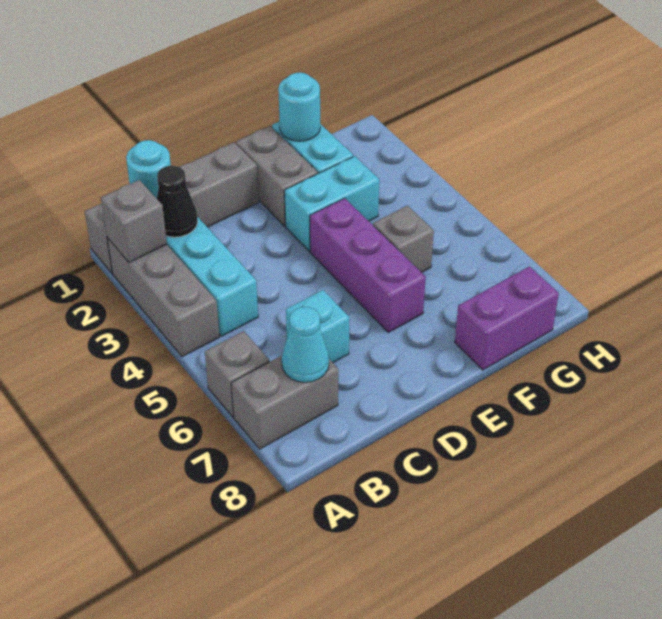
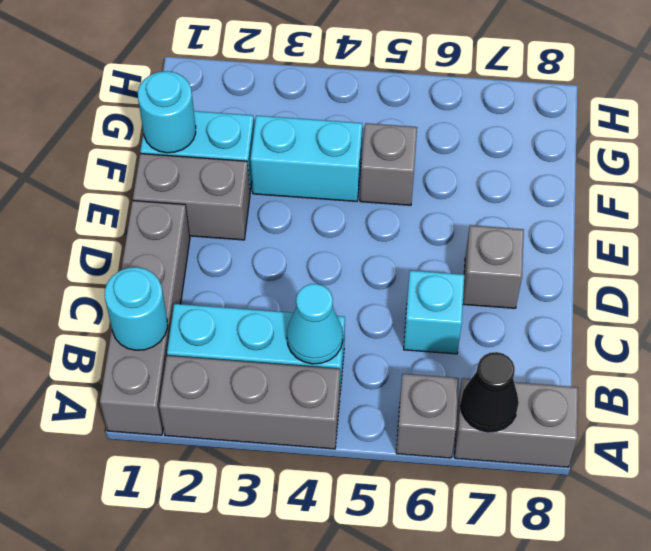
grey brick A2 level 2 -> grey brick D7 level 1
grey brick A7:B7 level 1 -> grey brick A7:A8 level 1
black cone B2 level 2 -> black cone A7 level 2
cyan cone B7 level 2 -> cyan cone B4 level 2
cyan brick E3:F3 level 1 -> cyan brick F3:F4 level 1
purple brick E4:E6 level 1 -> none
purple brick F8:G8 level 1 -> none

